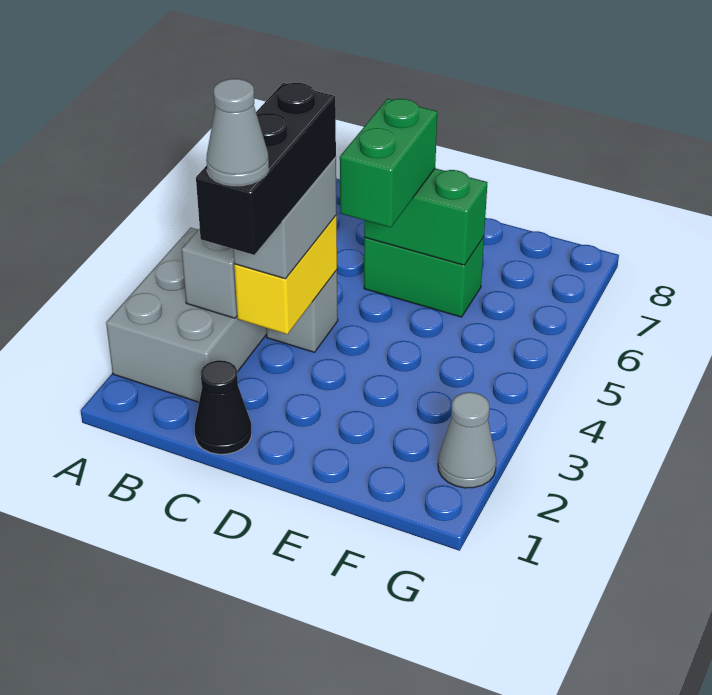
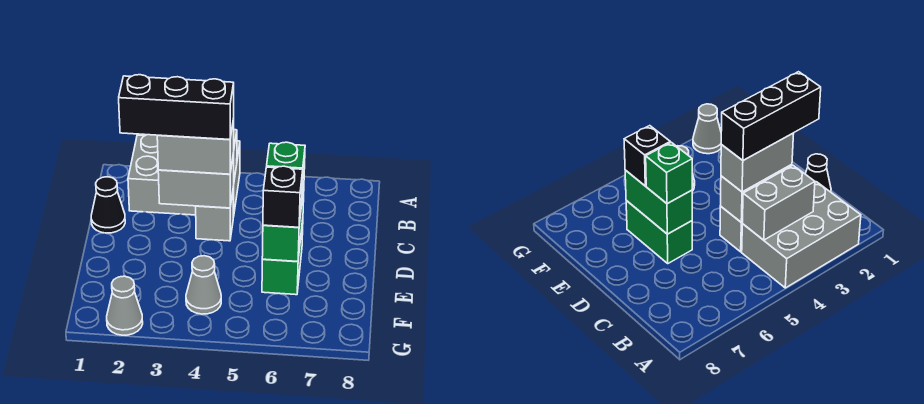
grey cone C2 level 5 -> grey cone F4 level 1
yellow brick C3:C4 level 2 -> grey brick C3:C4 level 2
green brick D5:D6 level 3 -> green brick D6 level 3
none -> black brick E6 level 3

